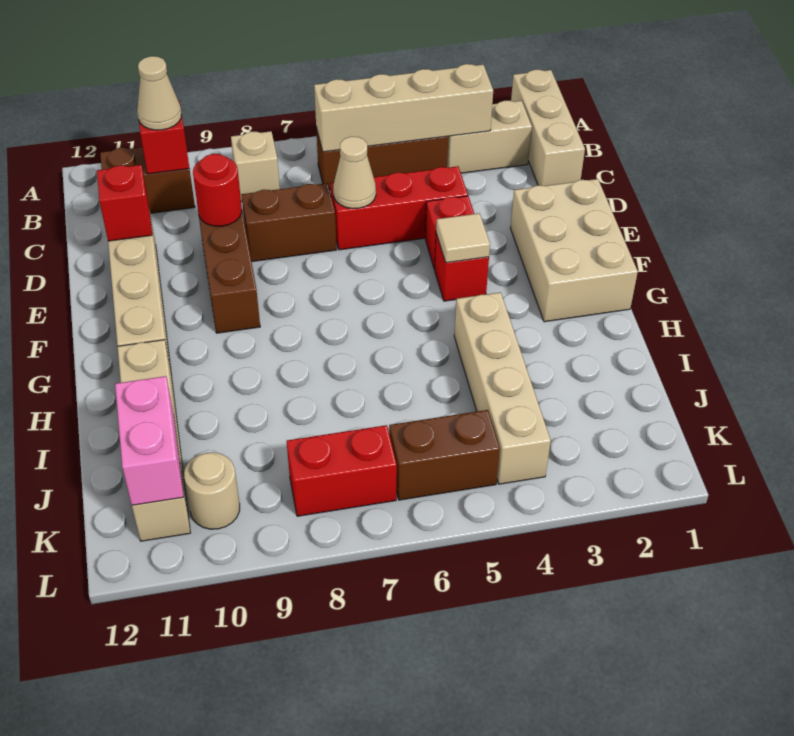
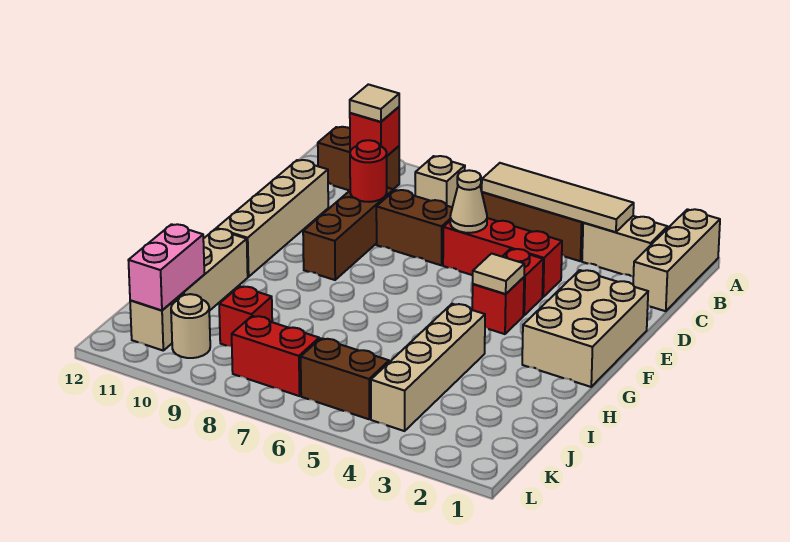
tan brick B3:B6 level 2 -> tan tile B3:B6 level 2
tan cone B10 level 3 -> tan tile B10 level 3
red brick D11 level 2 -> red brick J9 level 1

